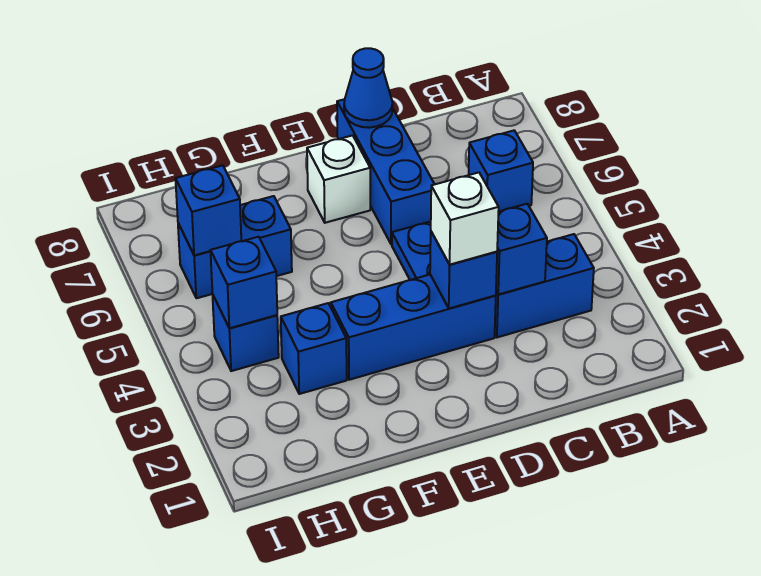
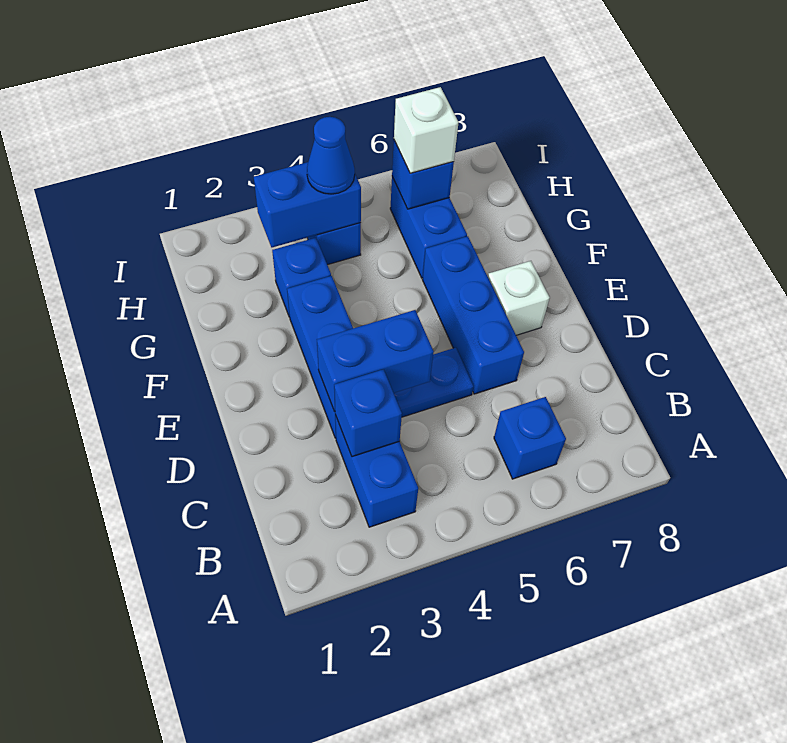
blue brick D3 level 2 -> blue brick D3:D4 level 2
white brick D3 level 3 -> white brick H6 level 3
blue brick D6:D8 level 1 -> blue brick D6:F6 level 1
blue cone D8 level 2 -> blue cone H4 level 3
blue brick H4 level 2 -> blue brick H3:H4 level 2

